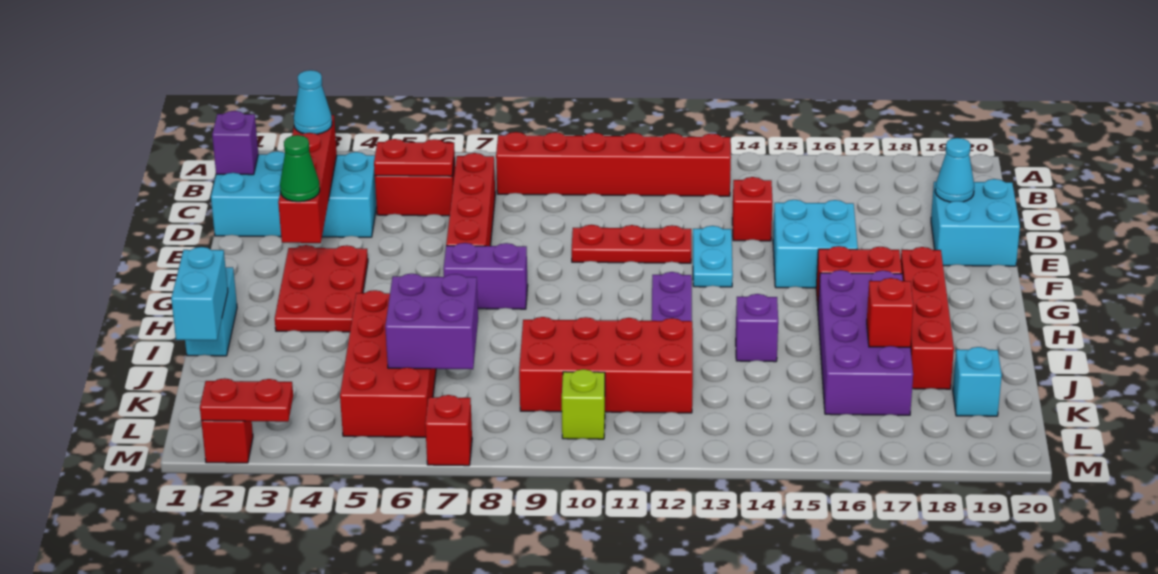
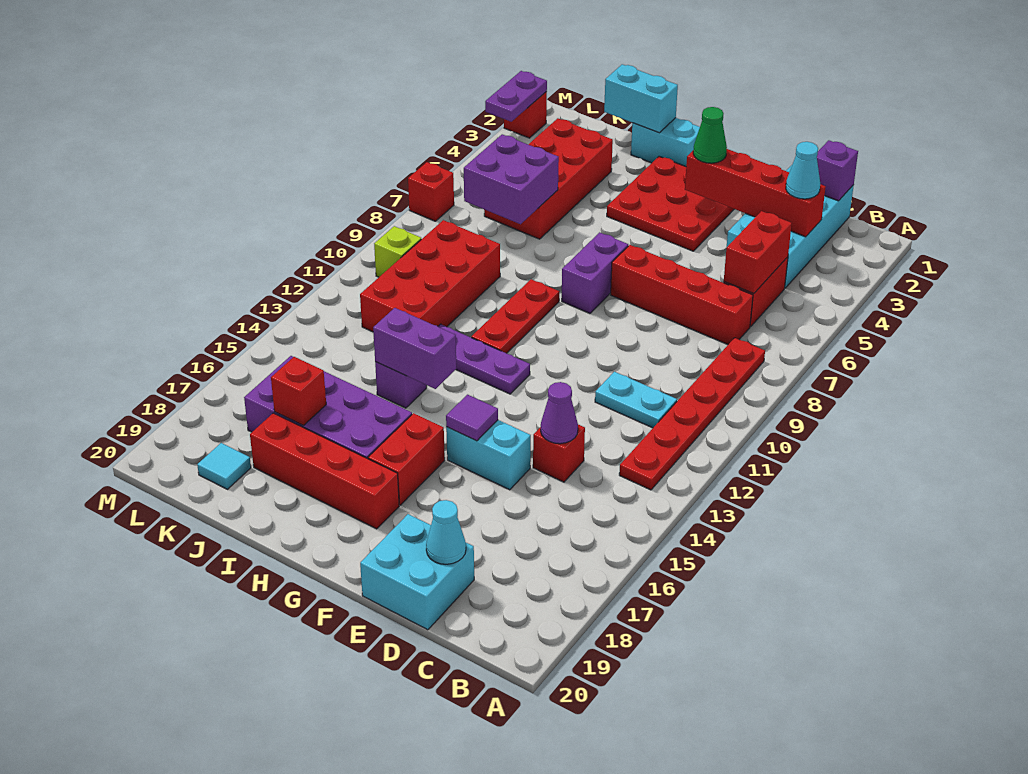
red brick B8:B13 level 1 -> red plate B8:B13 level 1
red plate C5:C6 level 2 -> red brick C5:C6 level 2
none -> purple cone D14 level 2
red plate E10:E12 level 1 -> red plate H9:H11 level 1
cyan plate E13:F13 level 1 -> cyan plate C11:D11 level 1
cyan brick E15:F16 level 1 -> cyan brick E15:F15 level 1
red plate F3:H4 level 1 -> red plate F2:H4 level 1
none -> purple tile F15 level 2
none -> purple brick H14:I14 level 2
red brick I5:L6 level 1 -> red brick J3:K6 level 1
cyan brick K19 level 1 -> cyan tile K19 level 1
red plate M2:M3 level 2 -> purple plate M2:M3 level 2

